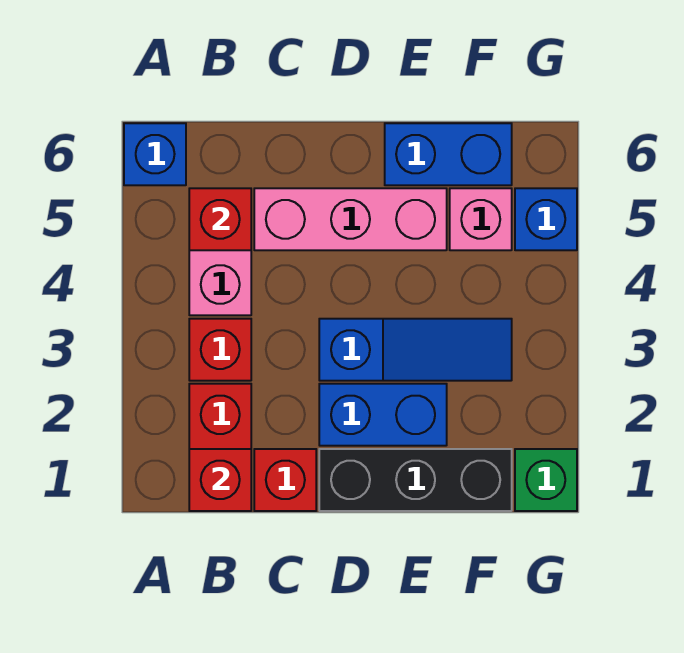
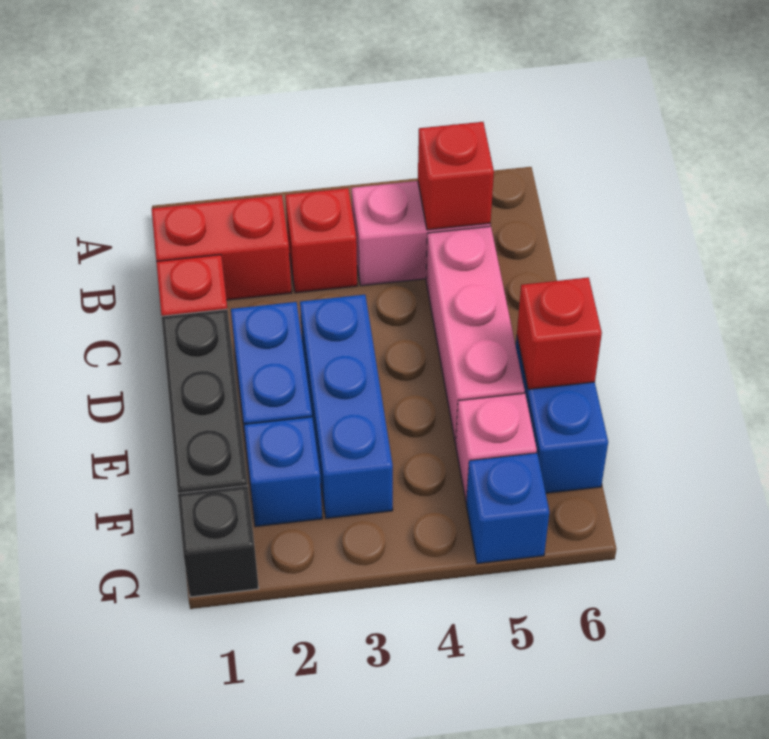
blue brick A6 level 1 -> blue brick F2 level 1
red brick B1 level 2 -> red brick E6 level 2
blue slope D3:F3 level 1 top D -> blue brick D3:F3 level 1
green brick G1 level 1 -> black brick G1 level 1

